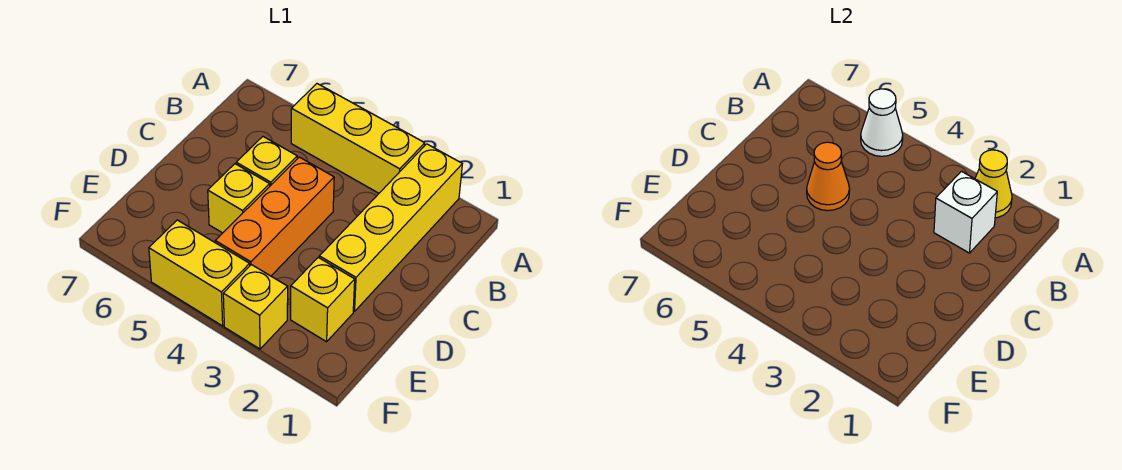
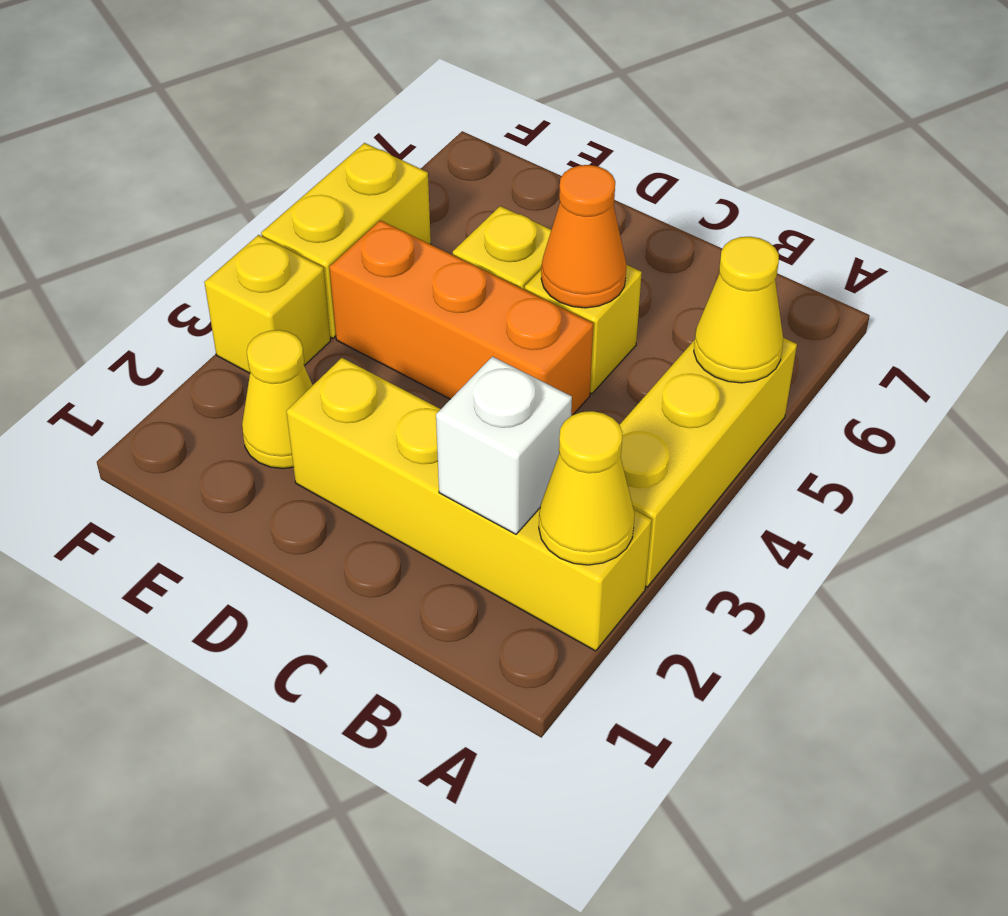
white cone A5 level 2 -> yellow cone A5 level 2
yellow brick E2 level 1 -> yellow cone E2 level 1

